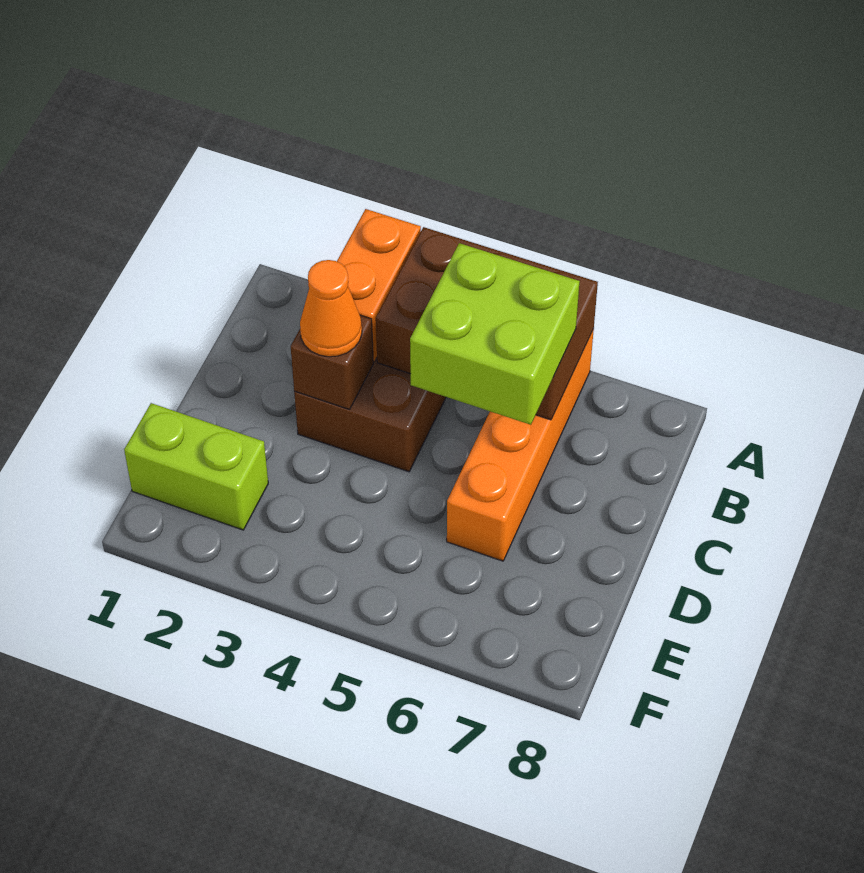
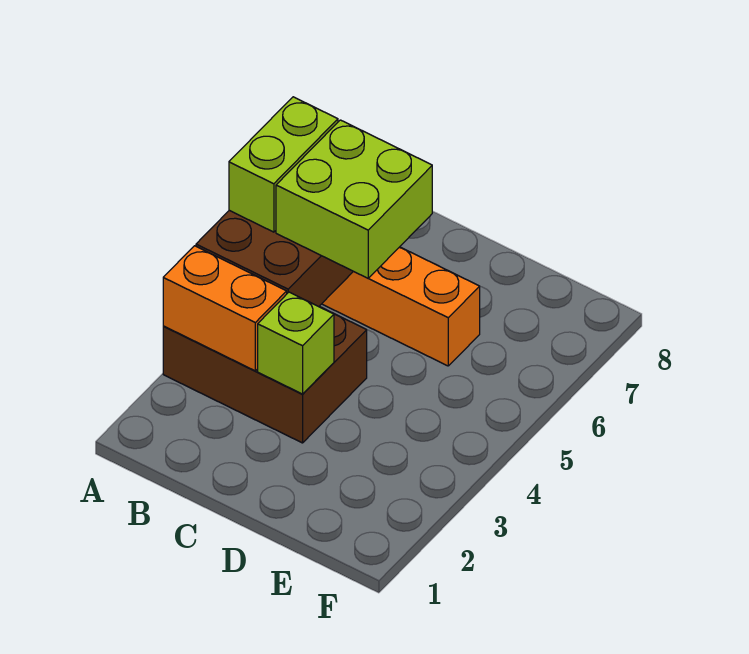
brown brick C3 level 2 -> lime brick C3 level 2
orange cone C3 level 3 -> none
lime brick E1:E2 level 1 -> lime brick A5:A6 level 3

